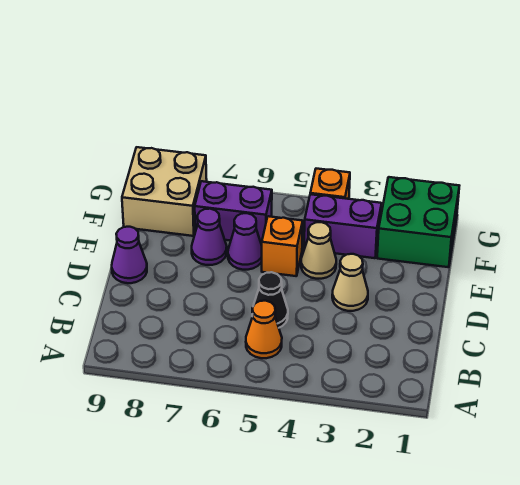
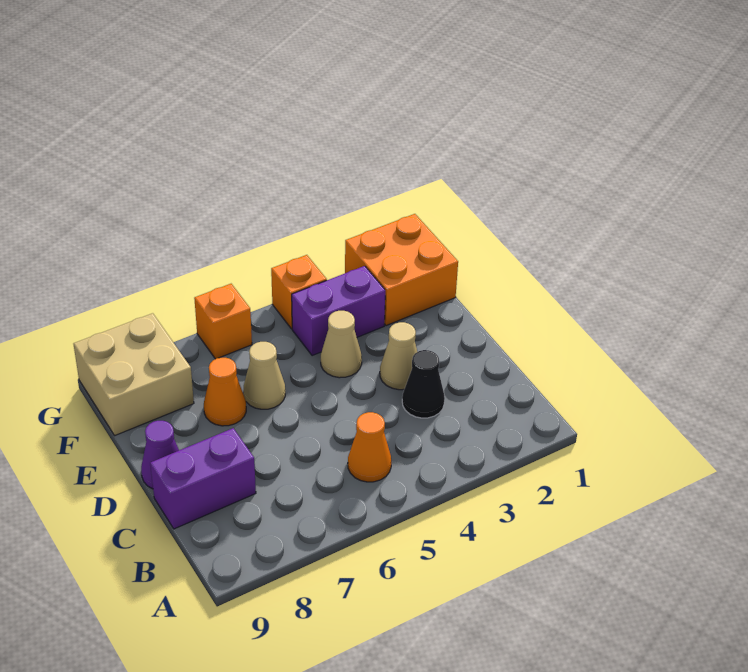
black cone C5 level 1 -> black cone C3 level 1
orange brick E5 level 1 -> orange brick G6 level 1
purple cone E6 level 1 -> tan cone E6 level 1
purple cone E7 level 1 -> orange cone E7 level 1
green brick F1:G2 level 1 -> orange brick F1:G2 level 1
purple brick F6:F7 level 1 -> purple brick C8:C9 level 1

